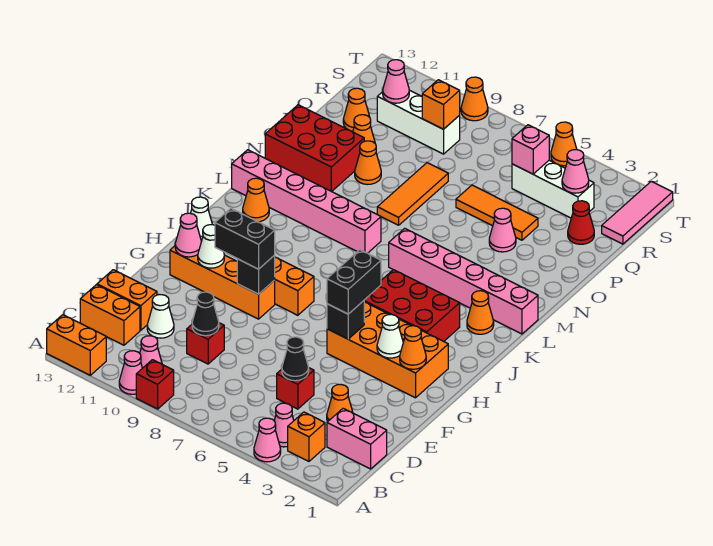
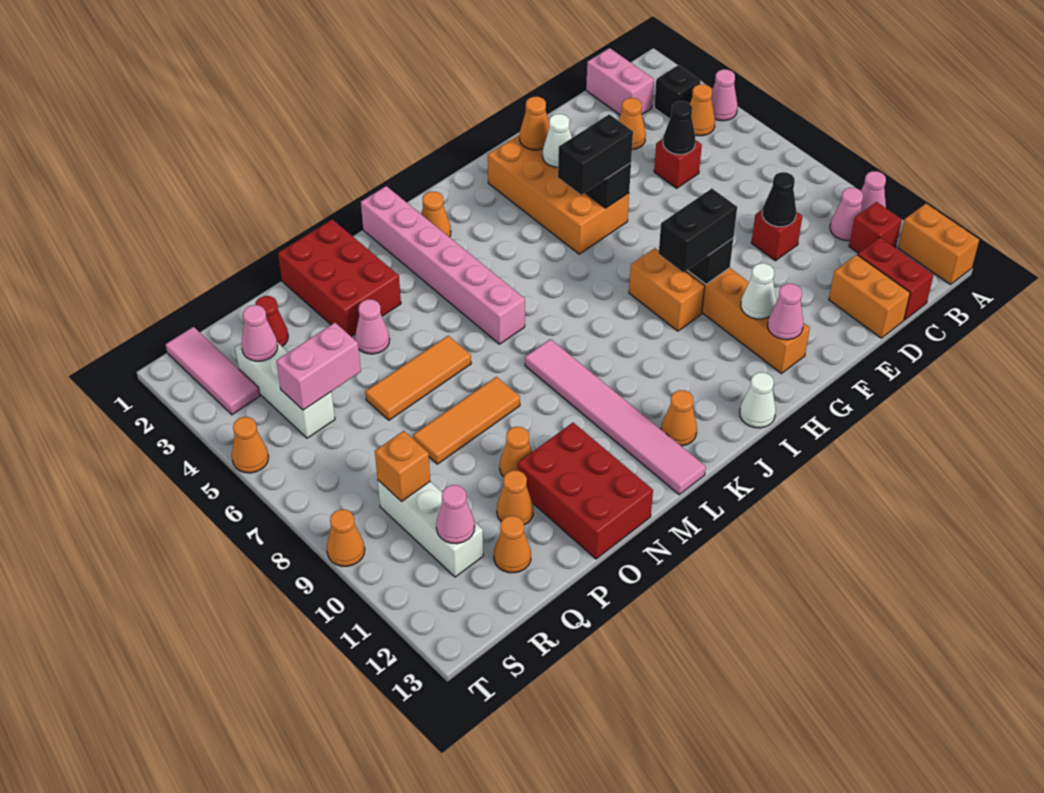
red brick A9 level 1 -> red brick B11 level 1
orange brick B3 level 1 -> black brick B3 level 1
pink cone B4 level 1 -> orange cone B4 level 1
orange brick C12:C13 level 1 -> red brick C12:C13 level 1
white cone D11 level 1 -> none
black brick G9:G10 level 3 -> black brick G9:H9 level 3
red brick I3:J5 level 1 -> red brick N1:O3 level 1
pink brick L8:L13 level 1 -> pink tile L8:L13 level 1
orange tile P4:P6 level 1 -> orange tile N6:P6 level 1
pink tile R1:T1 level 1 -> pink tile S1:S3 level 1
pink brick R5 level 2 -> pink brick Q5:R5 level 2

